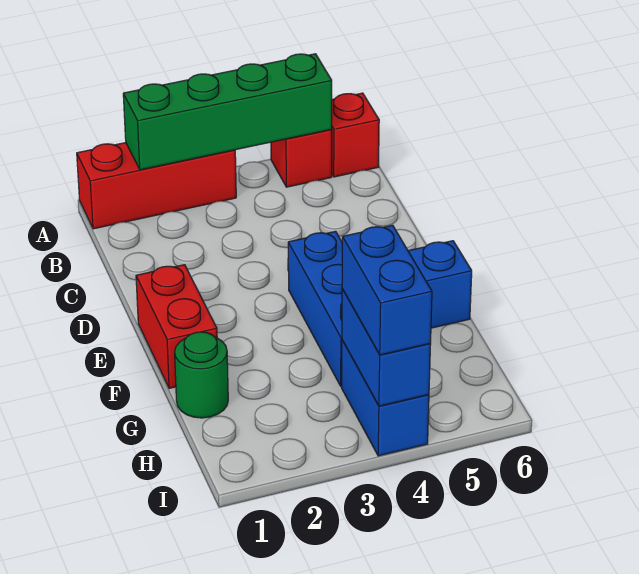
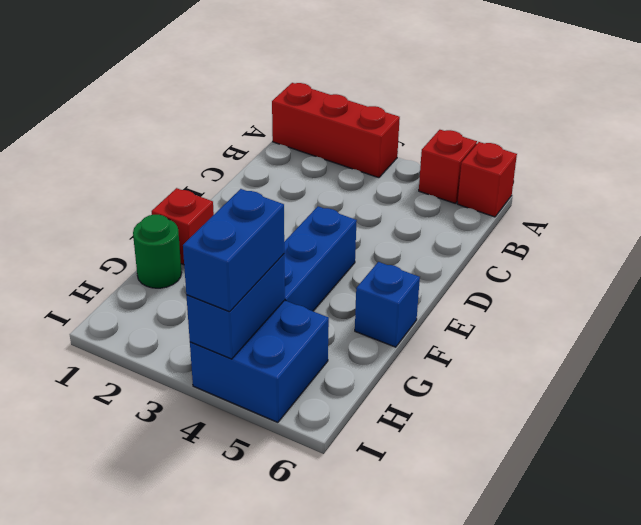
green brick A2:A5 level 2 -> none
red brick E1:F1 level 1 -> red brick F1 level 1
blue brick H4:I4 level 1 -> blue brick H4:I5 level 1

